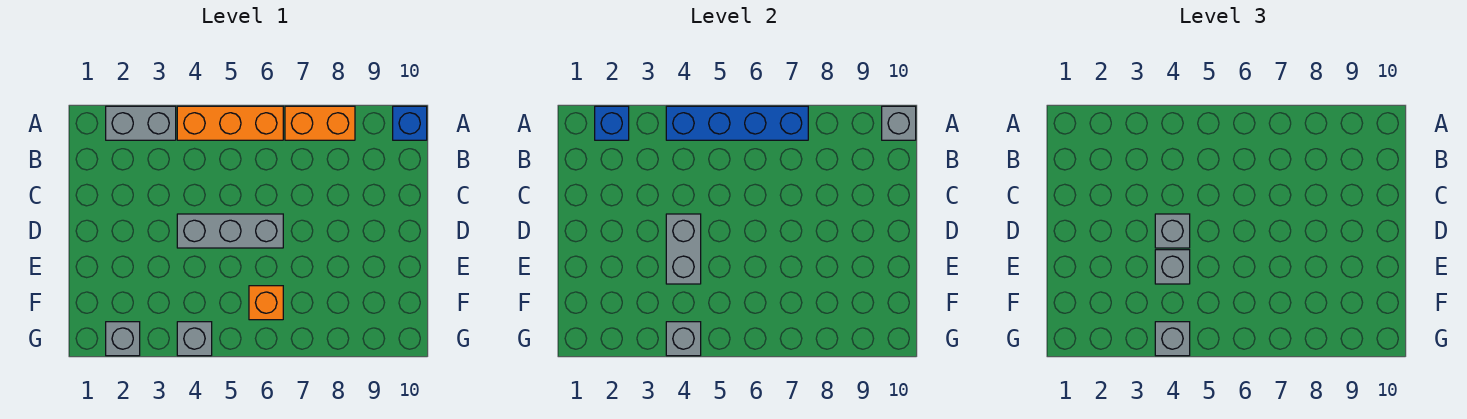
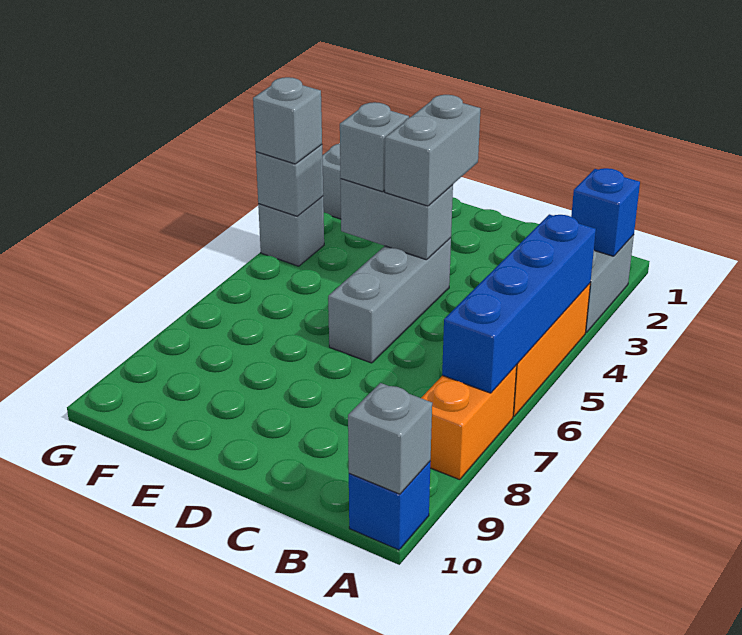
grey brick D4 level 3 -> grey brick D3:D4 level 3
orange brick F6 level 1 -> none

